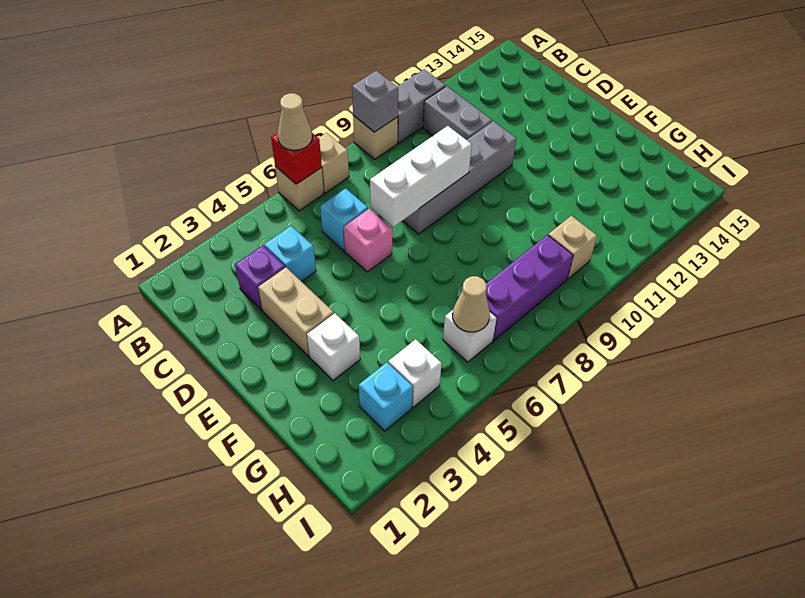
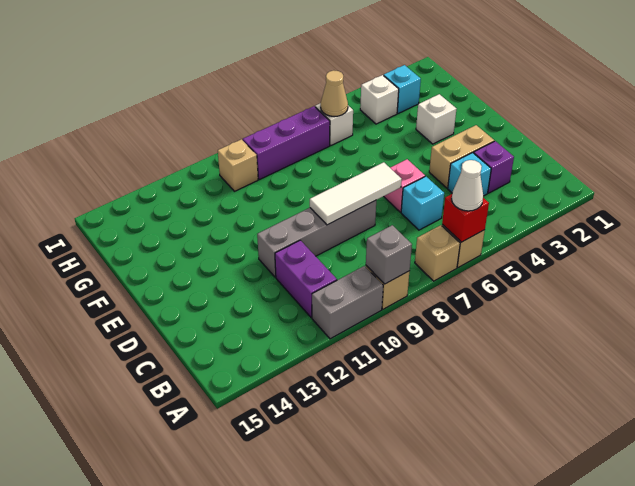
tan cone A6 level 3 -> white cone A6 level 3
grey brick B11:C11 level 1 -> purple brick B11:C11 level 1
tan brick D3:E3 level 1 -> tan brick D3:D4 level 1
white brick D7:D9 level 2 -> white tile D7:D9 level 2

